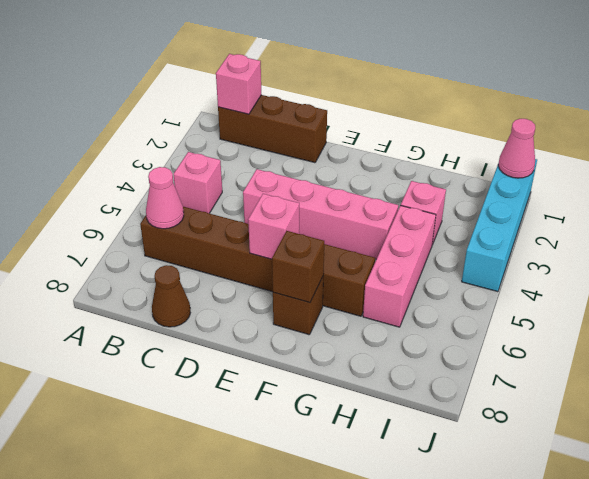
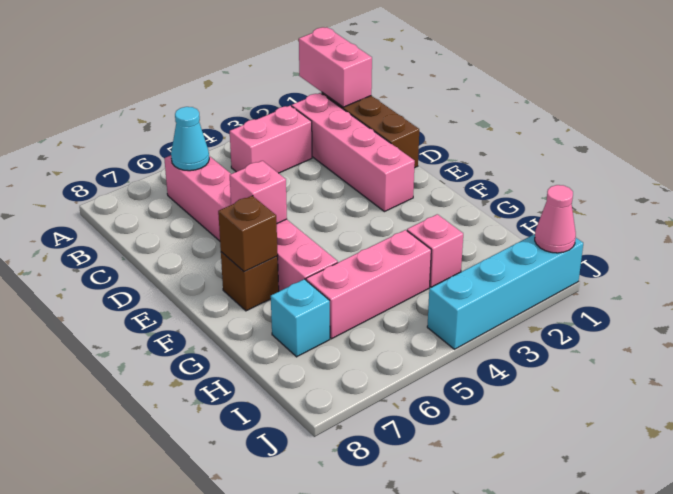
pink brick B1 level 2 -> pink brick A1:B1 level 2
pink brick B4 level 1 -> pink brick B3:B4 level 1
brown brick B6:G6 level 1 -> pink brick B6:G6 level 1
pink cone B6 level 2 -> cyan cone B6 level 2
brown cone C8 level 1 -> none
pink brick D4:G4 level 1 -> pink brick B2:E2 level 1
none -> cyan brick H7 level 1

